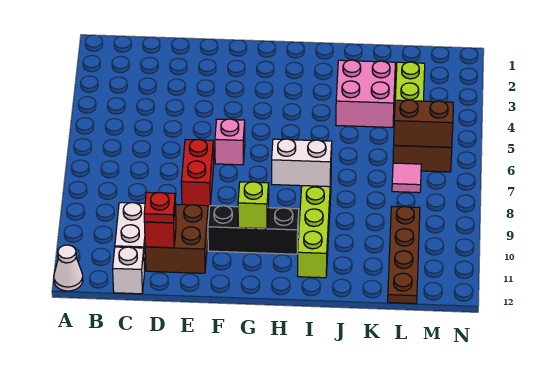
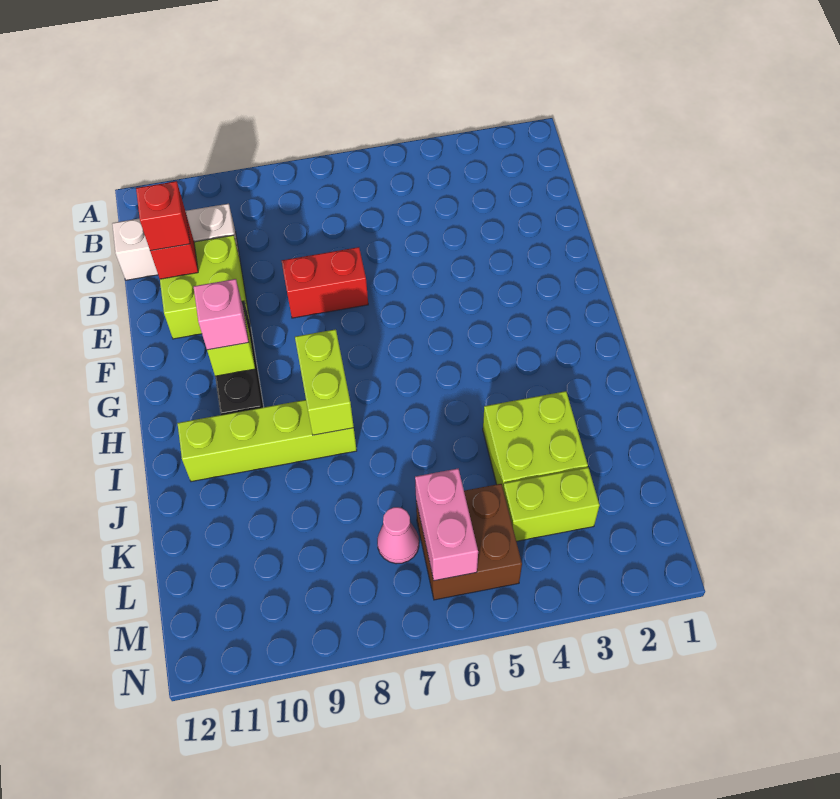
white cone A12 level 1 -> none
brown brick D10:E11 level 1 -> lime brick D10:E11 level 1
red plate D11 level 3 -> red brick D11 level 3
pink brick F6 level 1 -> pink brick G10 level 3
white brick H8:I8 level 2 -> lime brick H8:I8 level 2
pink brick J3:K4 level 1 -> lime brick J3:K4 level 1
brown brick L6:M6 level 2 -> pink brick L6:M6 level 2
pink tile L7 level 1 -> pink cone L7 level 1
brown plate L9:L12 level 1 -> none

